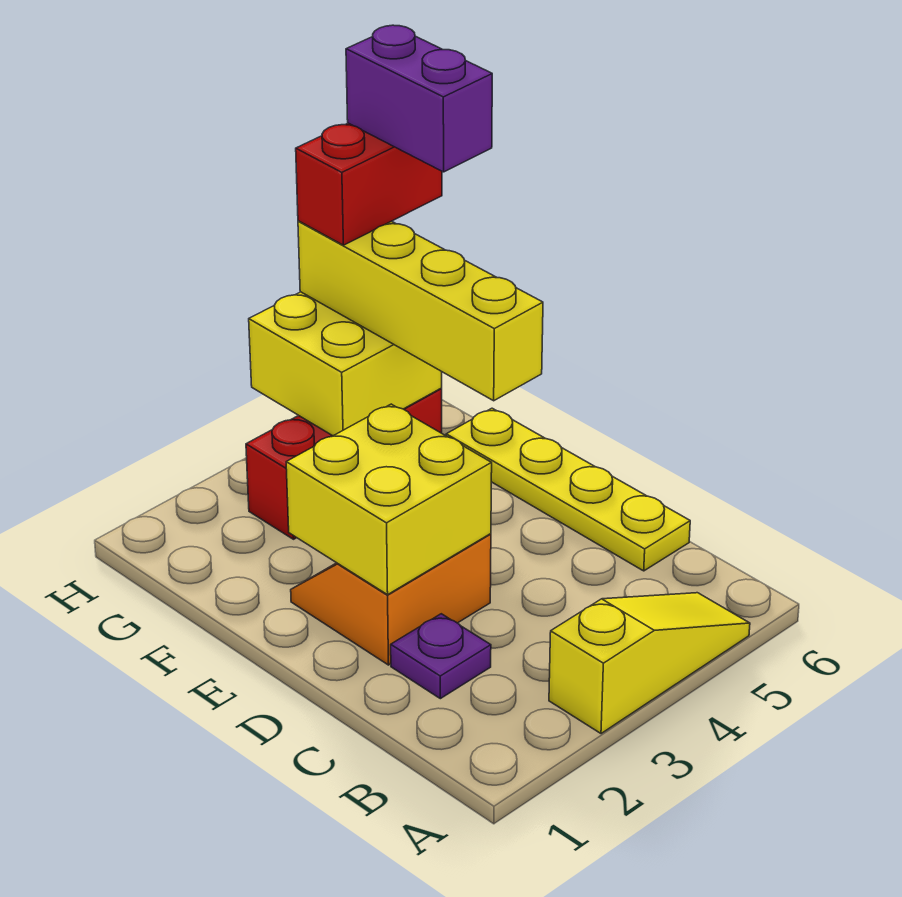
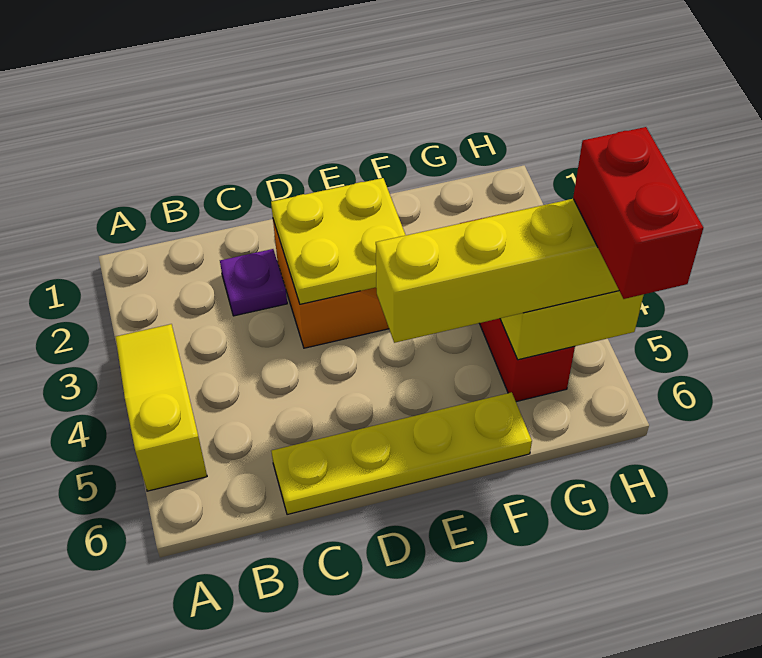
yellow slope A3:A5 level 1 top 3 -> yellow slope A3:A5 level 1 top 5
yellow brick D2:E3 level 2 -> yellow plate D2:E3 level 2
purple brick G6:H6 level 5 -> none

